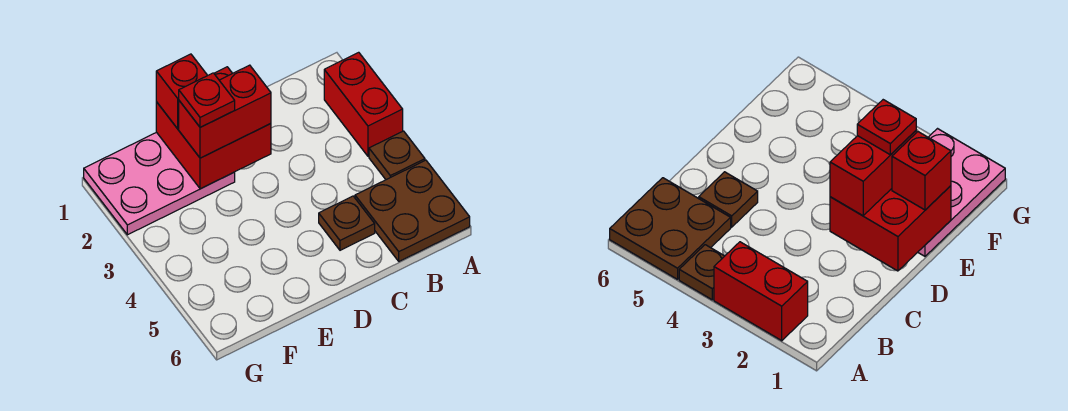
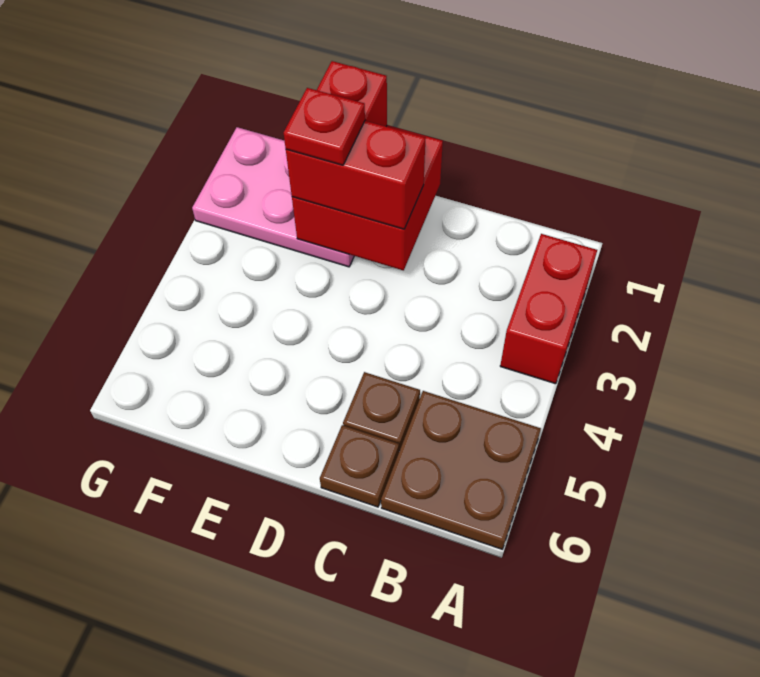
brown plate A4 level 1 -> brown plate C6 level 1

